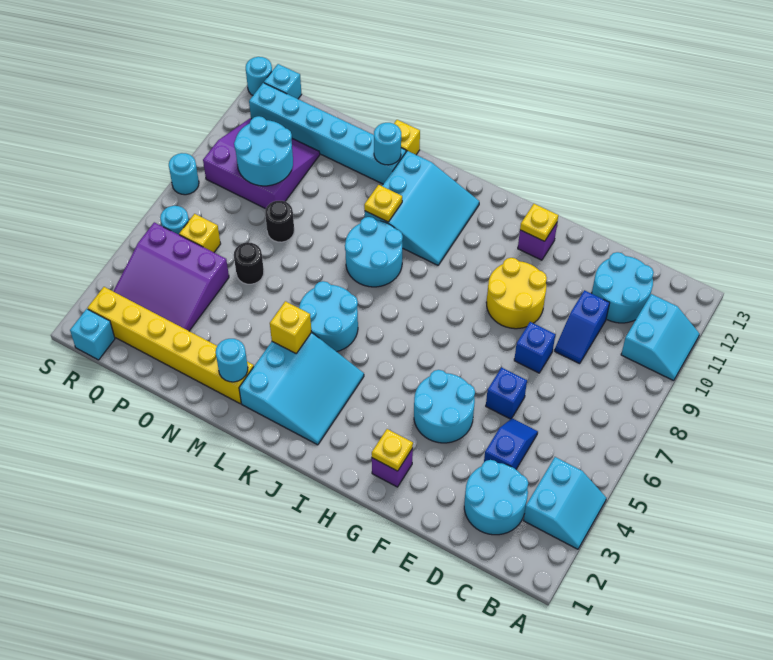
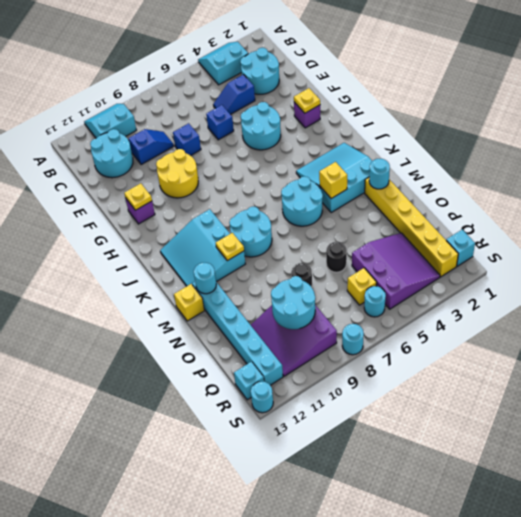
cyan slope J10:L12 level 1 top L -> cyan slope J10:L12 level 1 top 10

